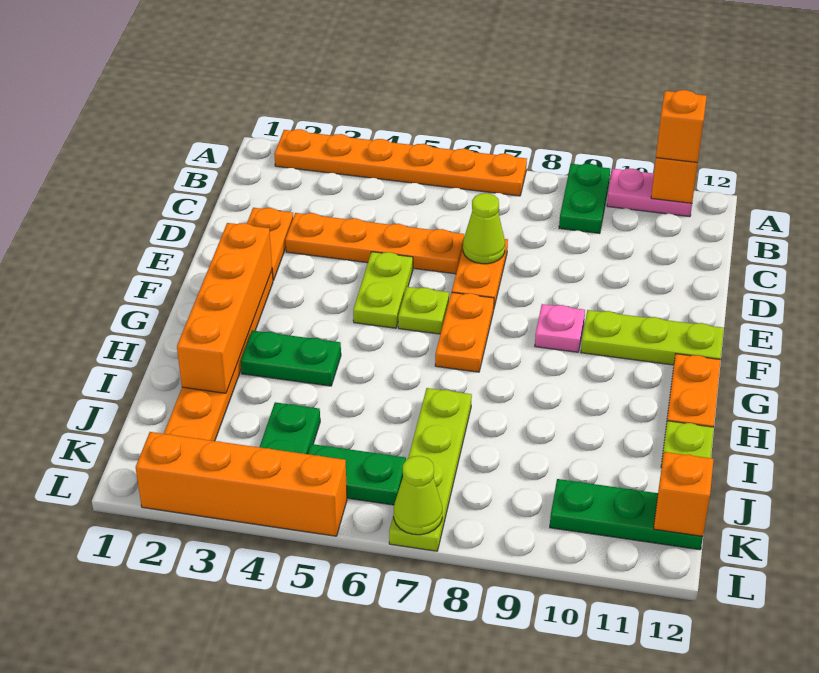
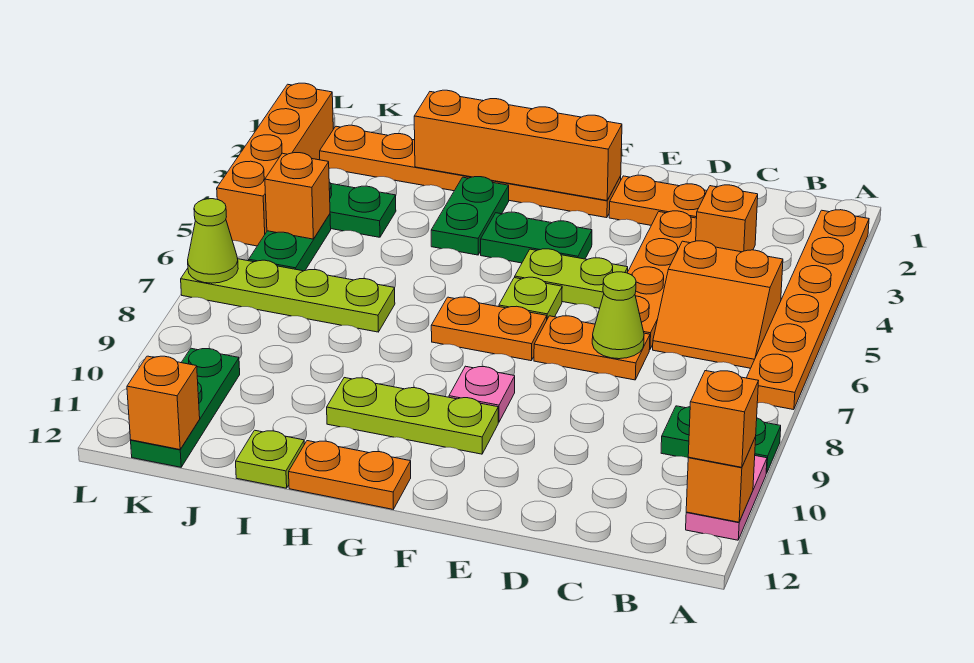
none -> orange slope B5:C6 level 1 top 5
none -> orange brick C3 level 1
none -> green plate F4:G4 level 1
lime plate F10:F12 level 1 -> lime plate F10:H10 level 1
none -> orange brick K5 level 2

